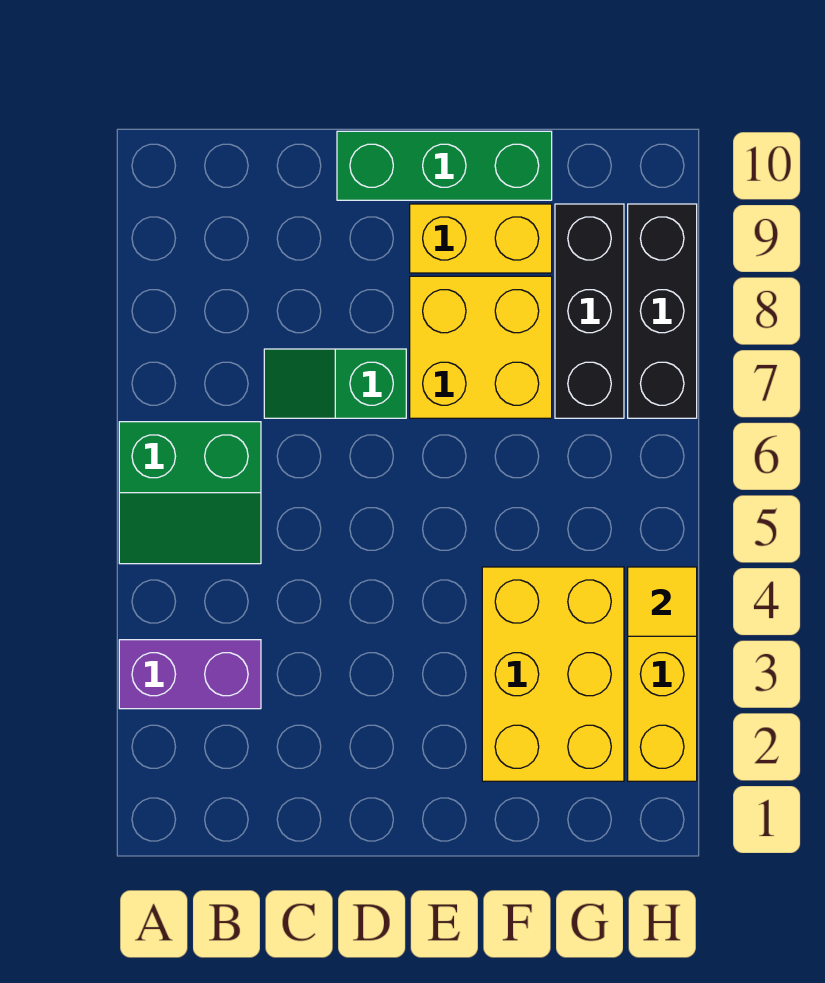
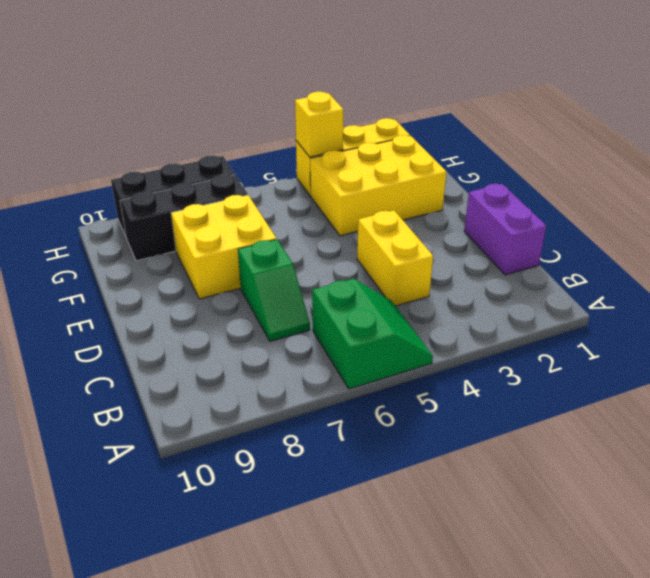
purple brick A3:B3 level 1 -> purple brick C1:D1 level 1
green brick D10:F10 level 1 -> none
yellow brick E9:F9 level 1 -> yellow brick C4:D4 level 1
yellow tile H4 level 2 -> yellow brick H4 level 2

